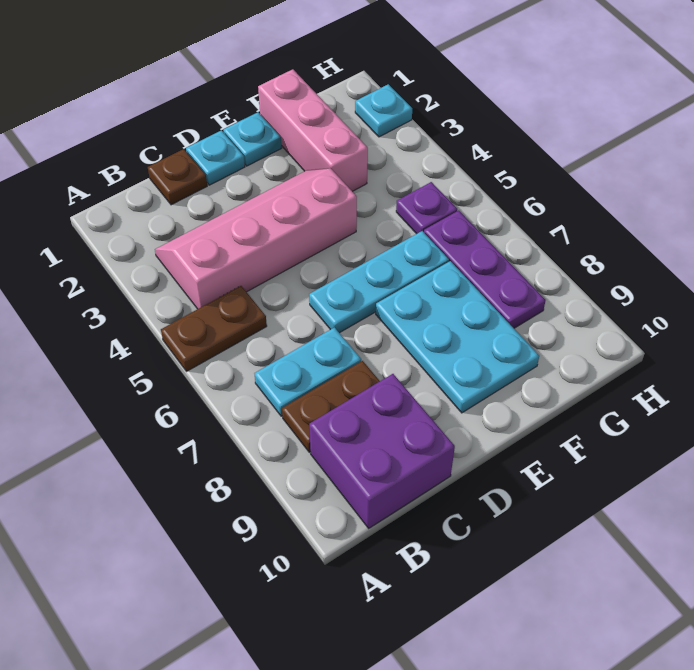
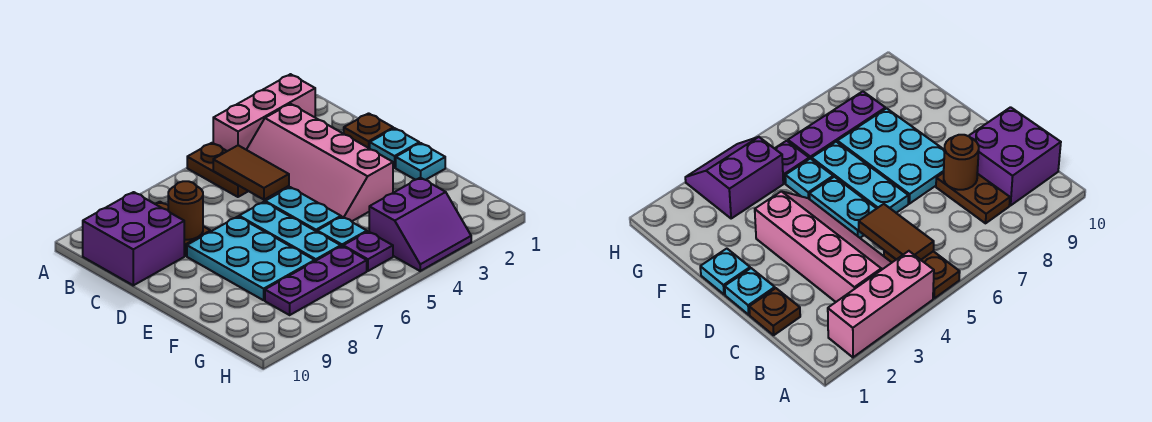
pink slope B3:E4 level 1 top 4 -> pink slope B3:E4 level 1 top 3
none -> brown tile B5:C5 level 2
cyan plate B7:C7 level 1 -> cyan plate D5:E5 level 1
none -> brown round brick C8 level 2
cyan plate E7:F9 level 1 -> cyan plate D7:F8 level 1
pink brick F1:F3 level 1 -> pink brick A2:A4 level 1
none -> purple slope G3:H4 level 1 top G
cyan plate H2 level 1 -> cyan plate F5 level 1

